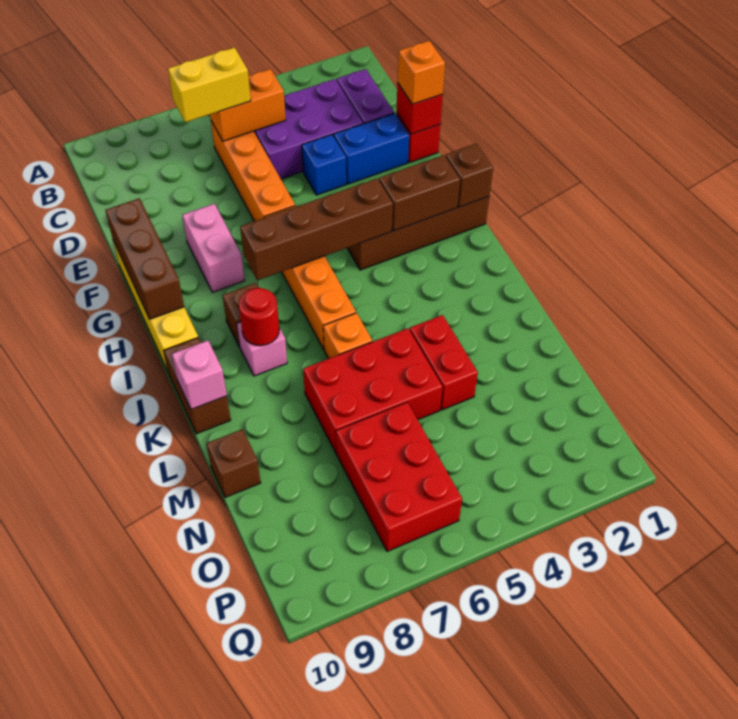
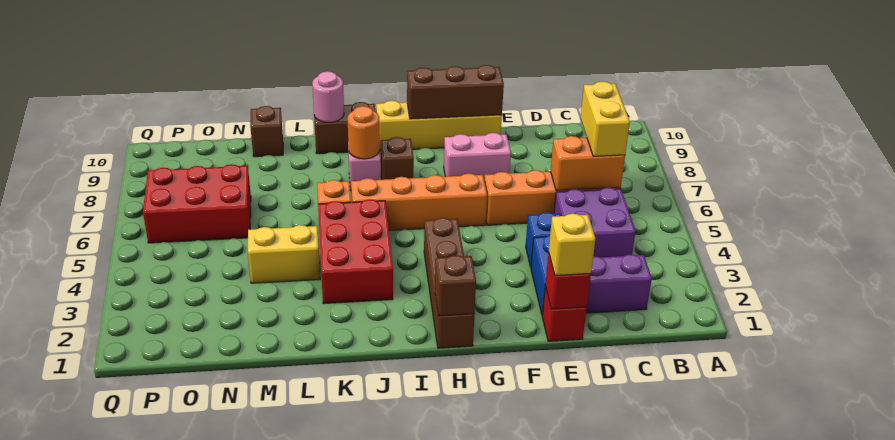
purple brick C3:D5 level 1 -> purple brick C4:D5 level 1
orange brick C5:C6 level 2 -> orange brick C6:D6 level 2
orange brick E1 level 3 -> yellow brick E1 level 3
brown brick H2:H3 level 2 -> none
brown brick H4:H7 level 2 -> none
red round brick J8 level 2 -> orange round brick J8 level 2
pink brick K10 level 2 -> pink round brick K10 level 2
red brick L4:M4 level 1 -> yellow brick L4:M4 level 1
red brick L5:M7 level 1 -> red brick J3:K5 level 1

